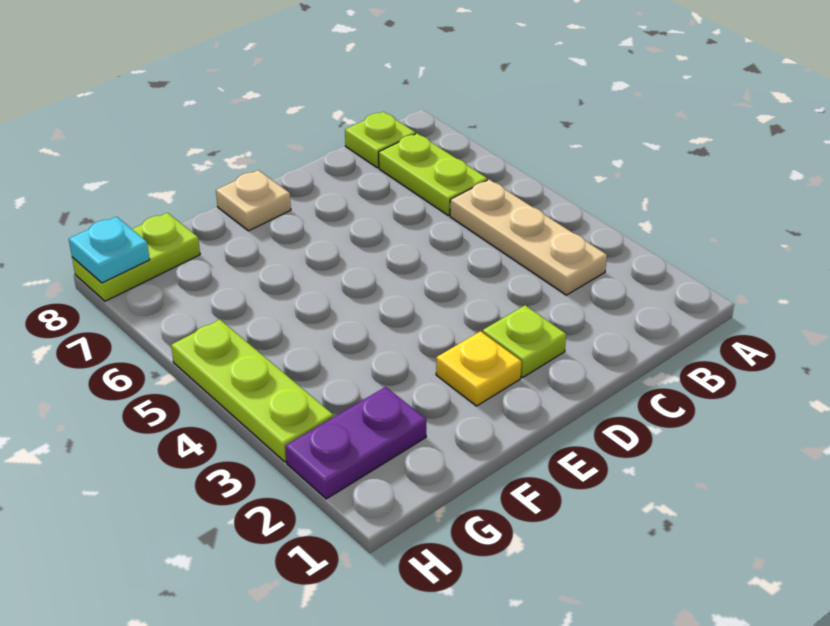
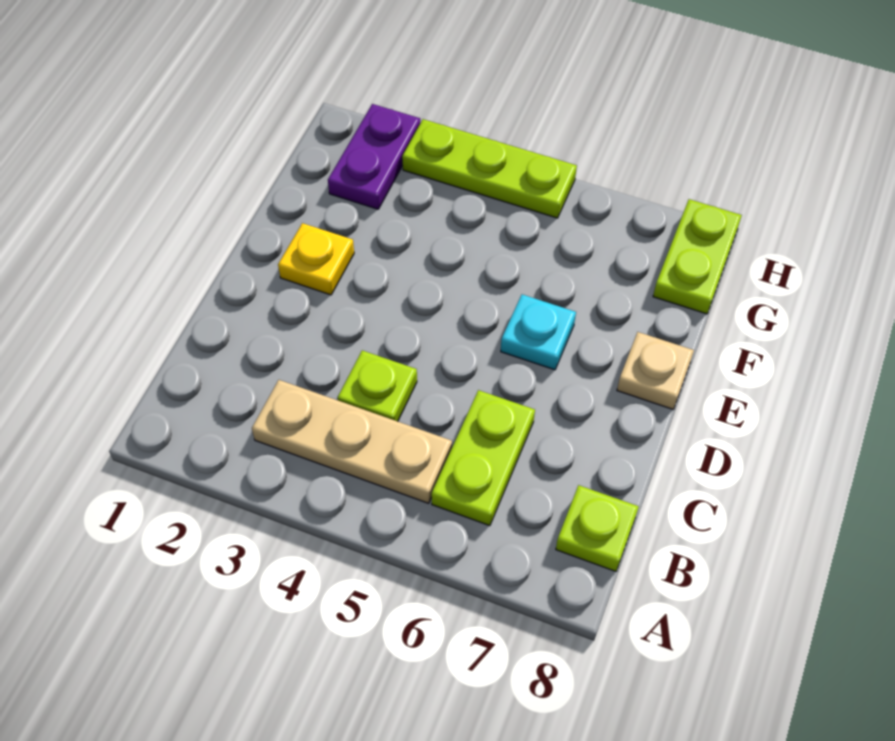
lime plate B6:B7 level 1 -> lime plate B6:C6 level 1
lime plate D2 level 1 -> lime plate C4 level 1
cyan plate H8 level 2 -> cyan plate E6 level 1

